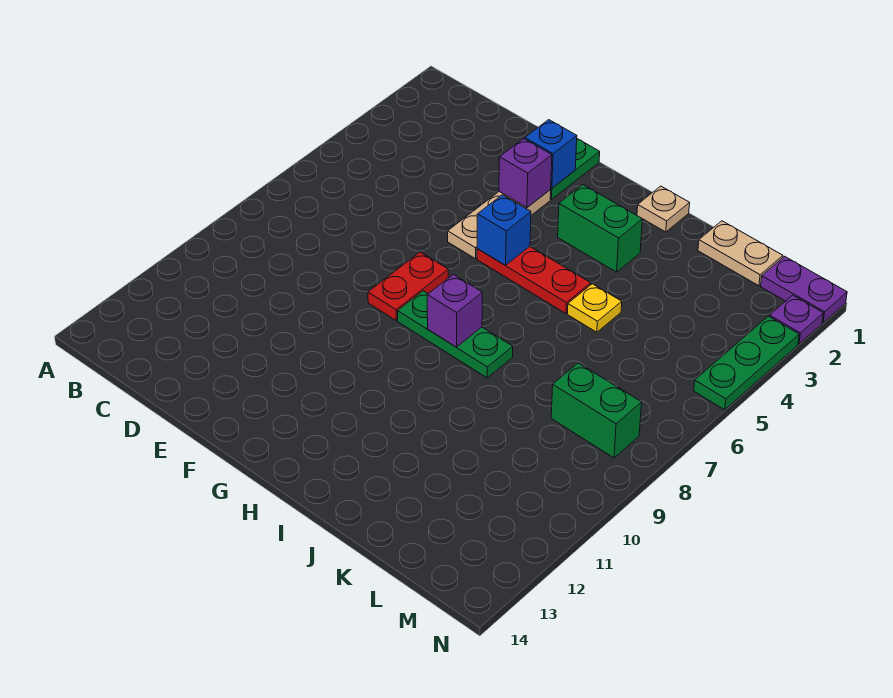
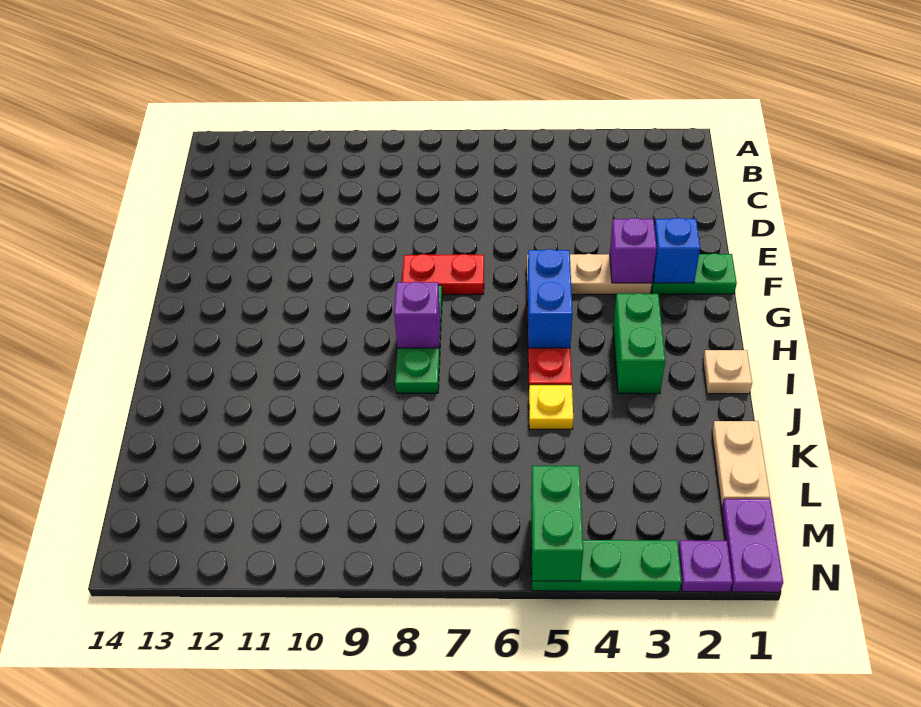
blue brick G5 level 2 -> blue brick G5:H5 level 2
green brick L8:M8 level 1 -> green brick M5:N5 level 2

